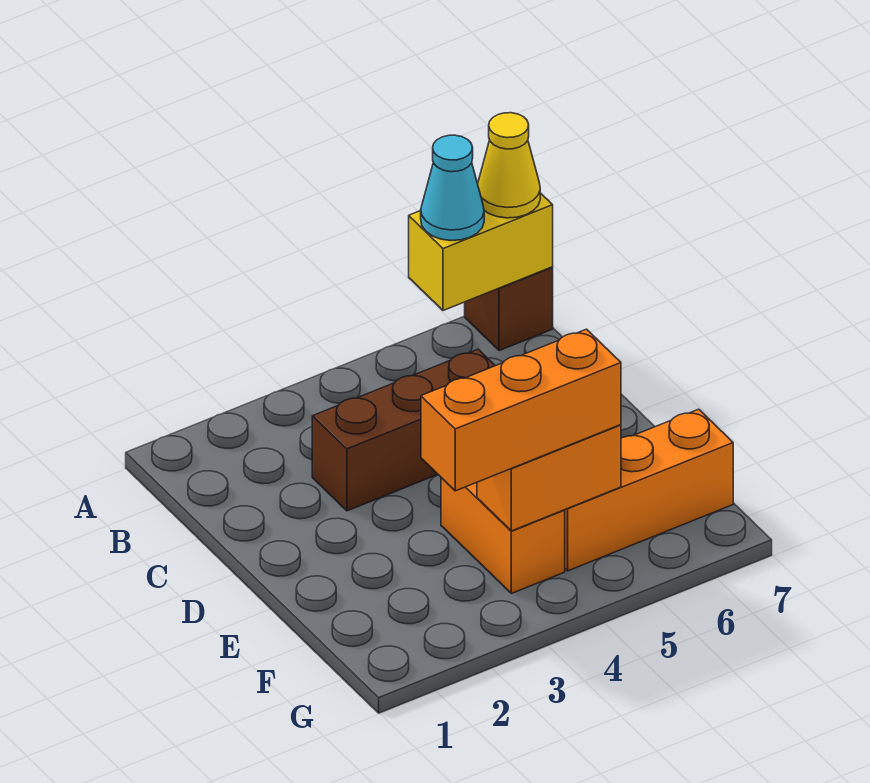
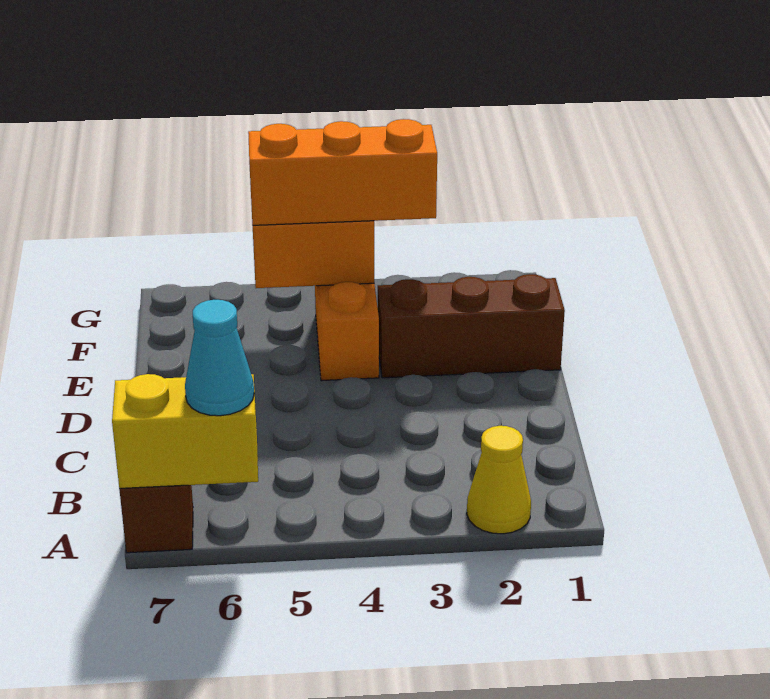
yellow cone A7 level 3 -> yellow cone A2 level 1
brown brick C3:C5 level 1 -> brown brick E1:E3 level 1
orange brick F5:F7 level 1 -> none

